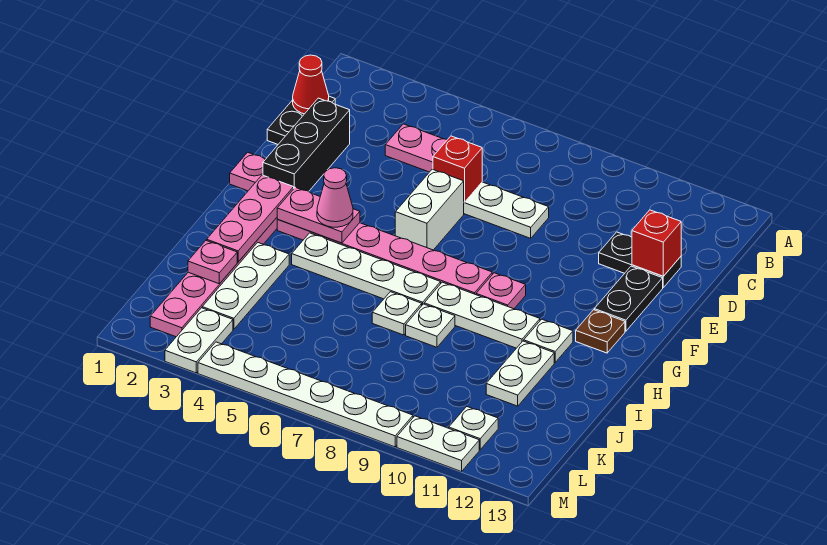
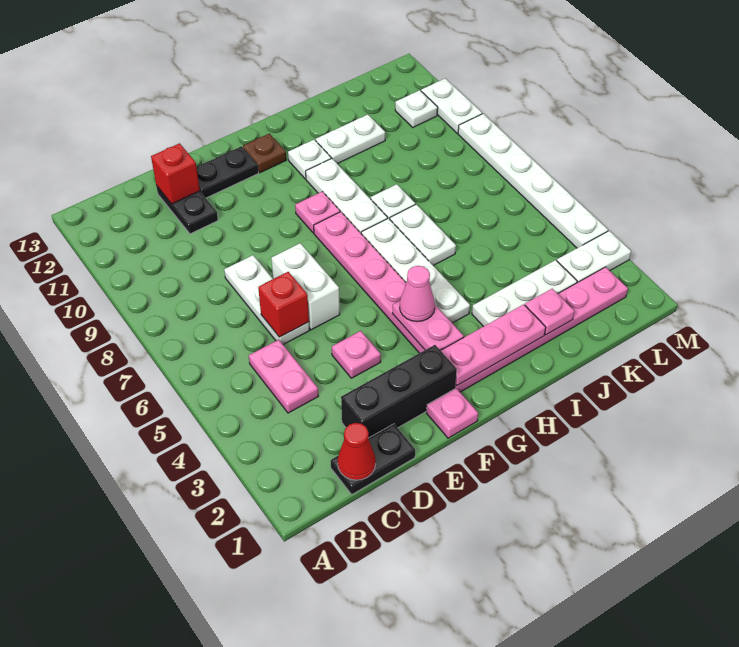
none -> pink plate E4 level 1
white brick E6:F6 level 1 -> white brick E6:E7 level 1
white plate I7 level 1 -> white plate I6:I7 level 1

